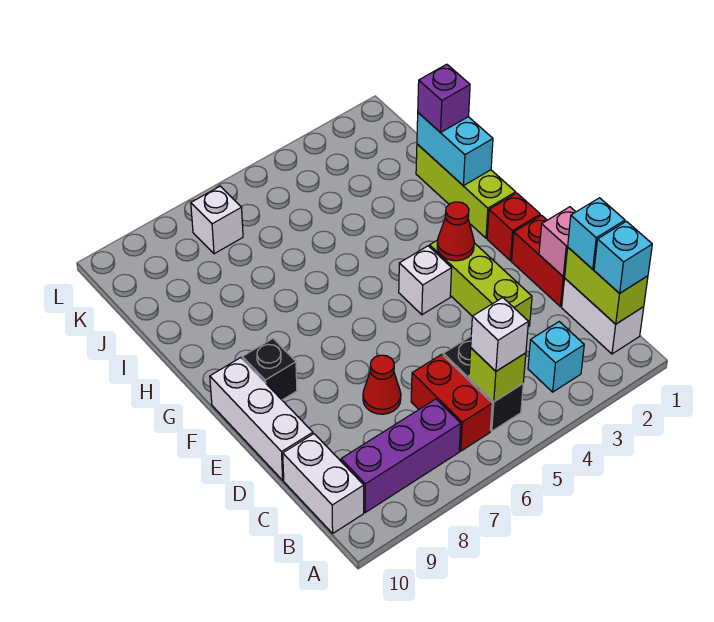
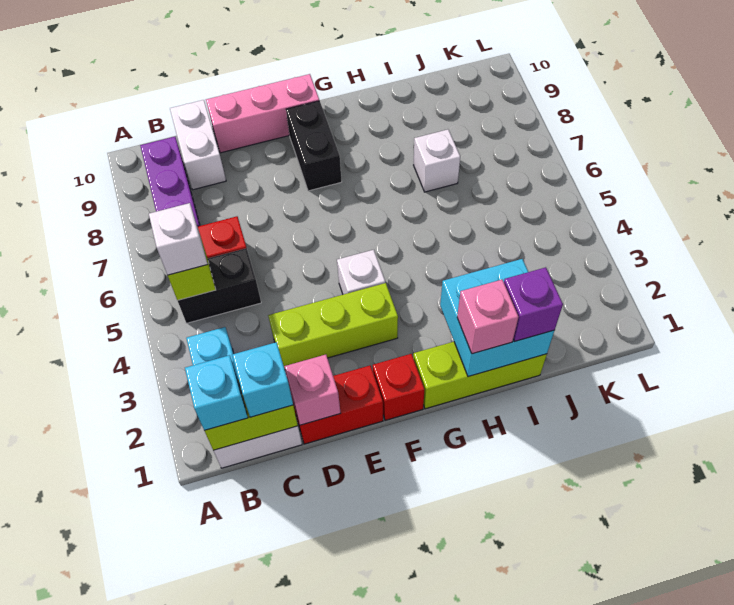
white brick B10:C10 level 1 -> white brick C9:C10 level 1
red cone D7 level 1 -> none
white brick D10:F10 level 1 -> pink brick D10:F10 level 1
red cone F3 level 2 -> none
black brick F9 level 1 -> black brick F8:F9 level 1
cyan brick H1:I1 level 2 -> cyan brick H1:I2 level 2
none -> pink brick H1 level 3
white brick K7 level 1 -> white brick I7 level 1

